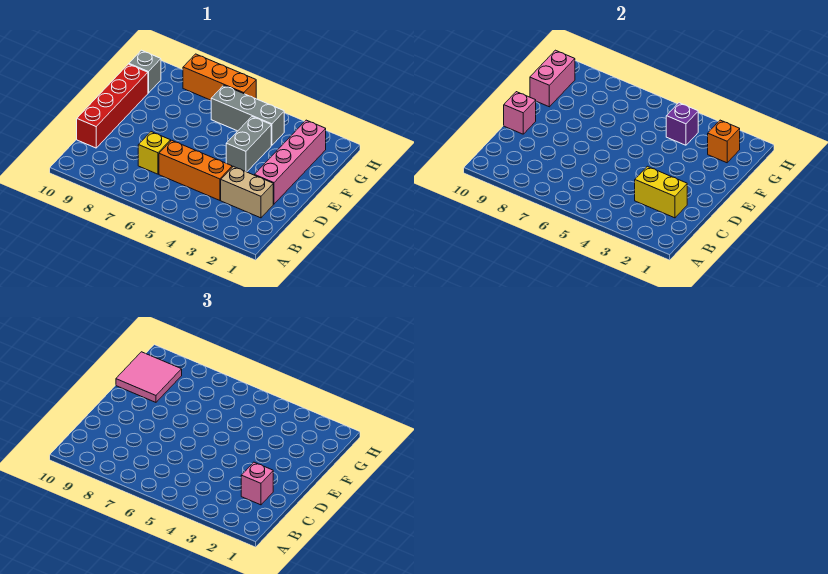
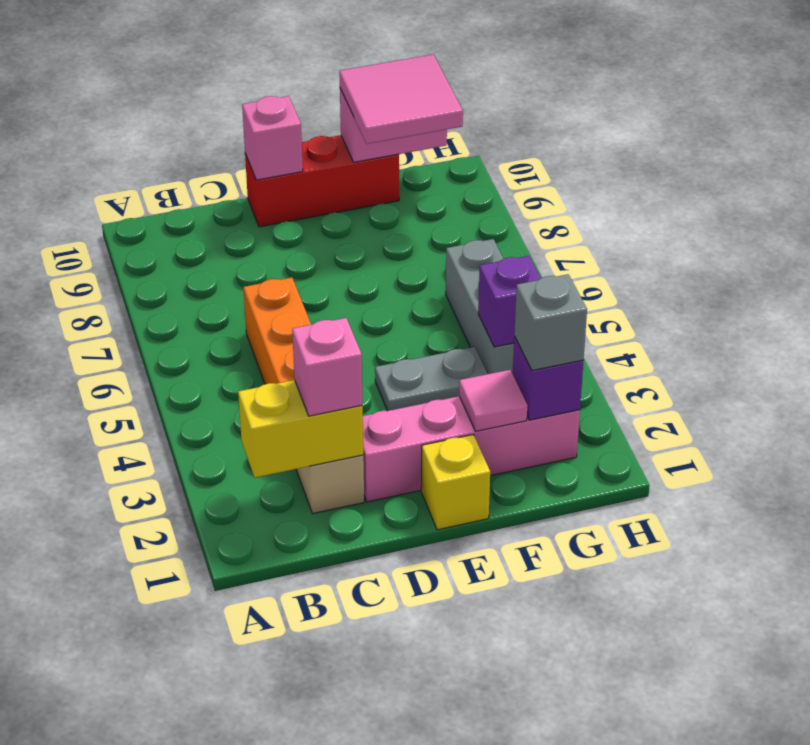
yellow brick C2:C3 level 2 -> yellow brick B2:C2 level 2
yellow brick C7 level 1 -> yellow brick E1 level 1
red brick C10:F10 level 1 -> red brick D10:F10 level 1
grey brick E4:F4 level 1 -> grey plate E4:F4 level 1
none -> pink tile F2 level 2
orange brick G2 level 2 -> purple brick G2 level 2
grey brick G10 level 1 -> grey brick G2 level 3
orange brick H6:H8 level 1 -> none

